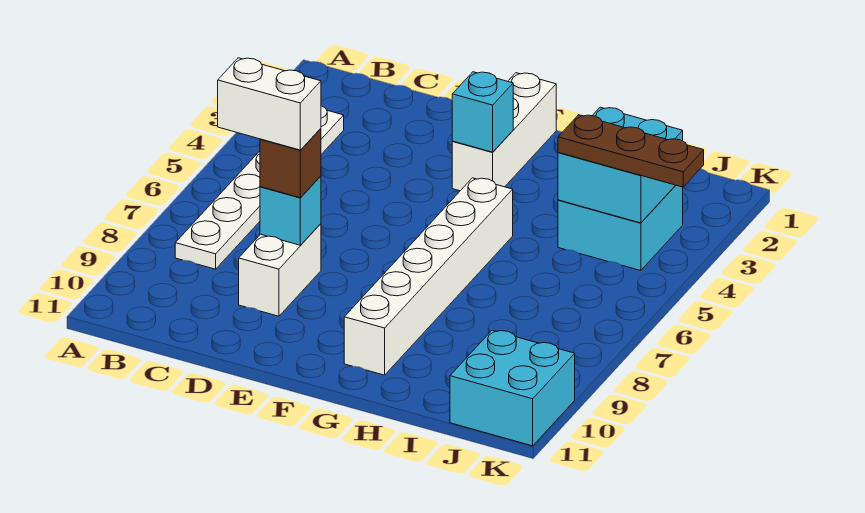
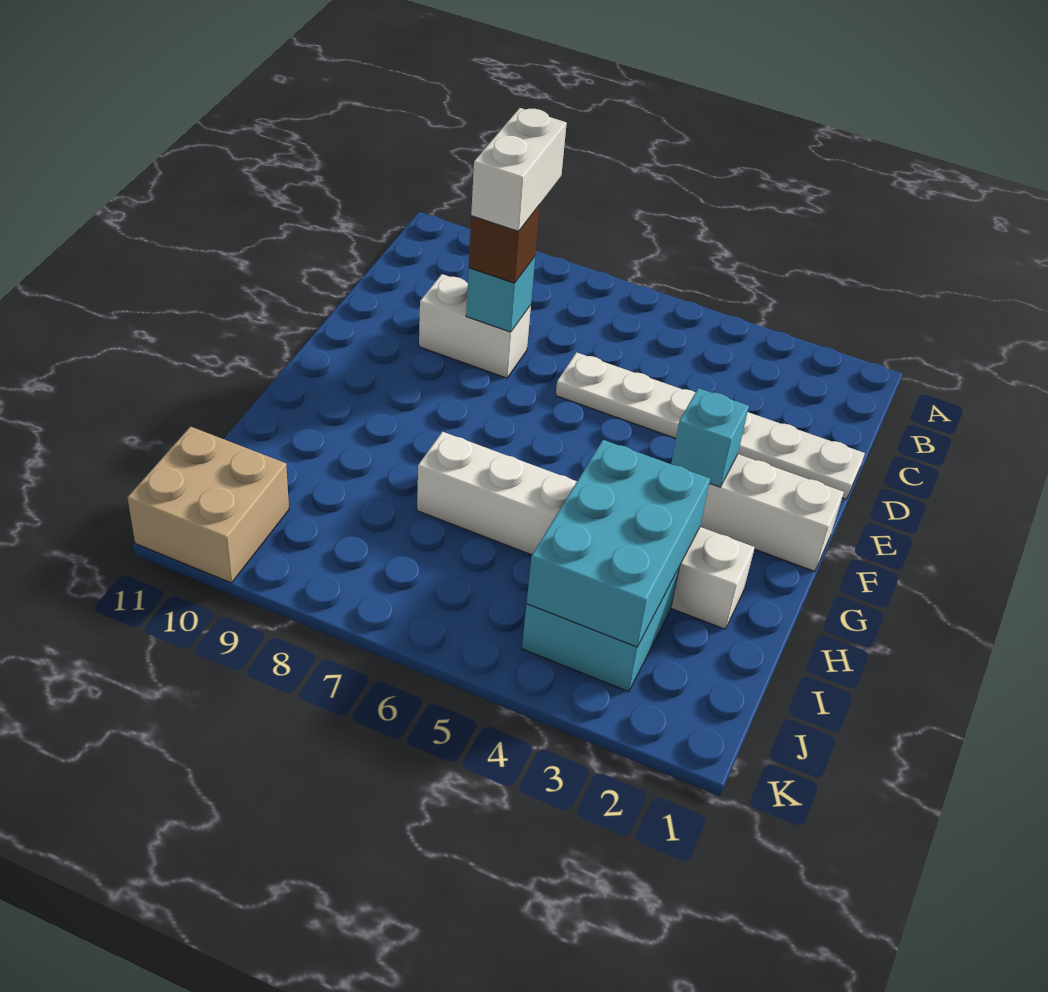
white plate B3:B8 level 1 -> white plate D1:D6 level 1
white brick G5:G10 level 1 -> white brick H2:H7 level 1
cyan brick I3:J4 level 2 -> cyan brick H3:J4 level 2
brown plate I4:K4 level 3 -> none
cyan brick J10:K11 level 1 -> tan brick J10:K11 level 1

